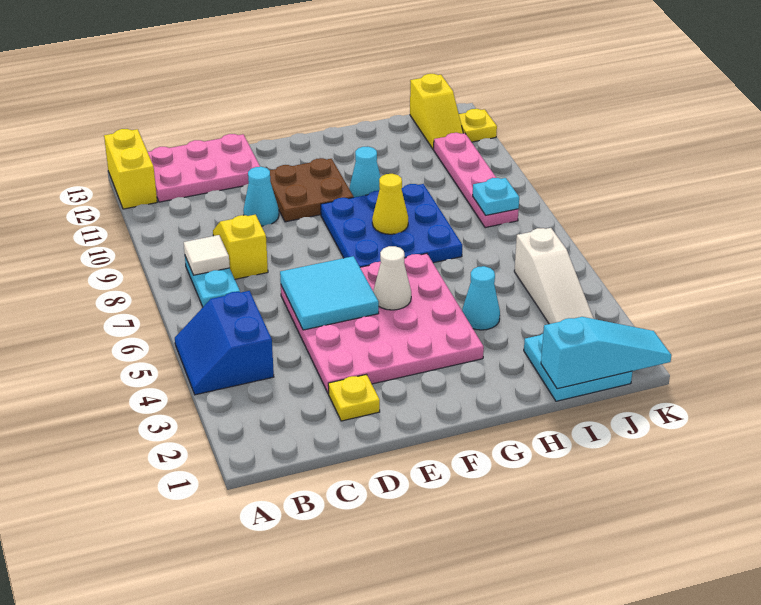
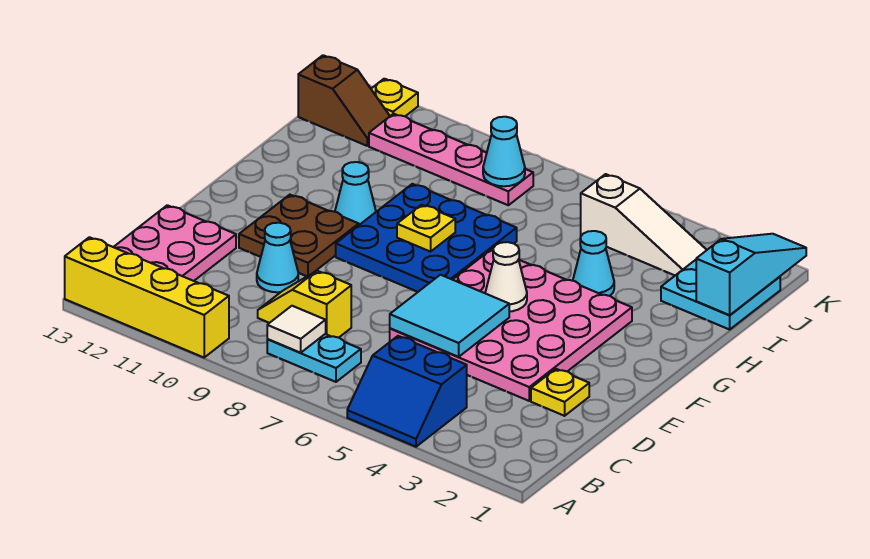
yellow brick A12:A13 level 1 -> yellow brick A10:A13 level 1
yellow cone G8 level 2 -> yellow plate G8 level 2
cyan plate J8 level 2 -> cyan cone J8 level 2
yellow slope J12:J13 level 1 top 13 -> brown slope J12:J13 level 1 top 13

